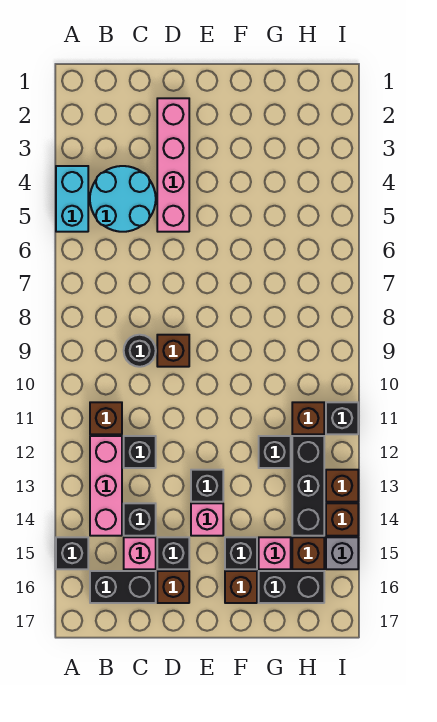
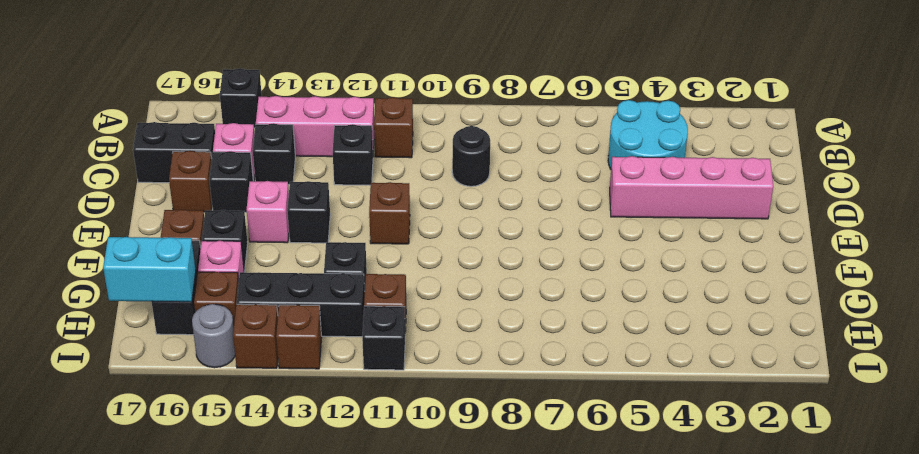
cyan brick A4:A5 level 1 -> cyan brick H16:H17 level 2
black brick B16:C16 level 1 -> black brick C16:C17 level 1
brown brick D9 level 1 -> brown brick E11 level 1
grey brick I15 level 1 -> grey round brick I15 level 1

